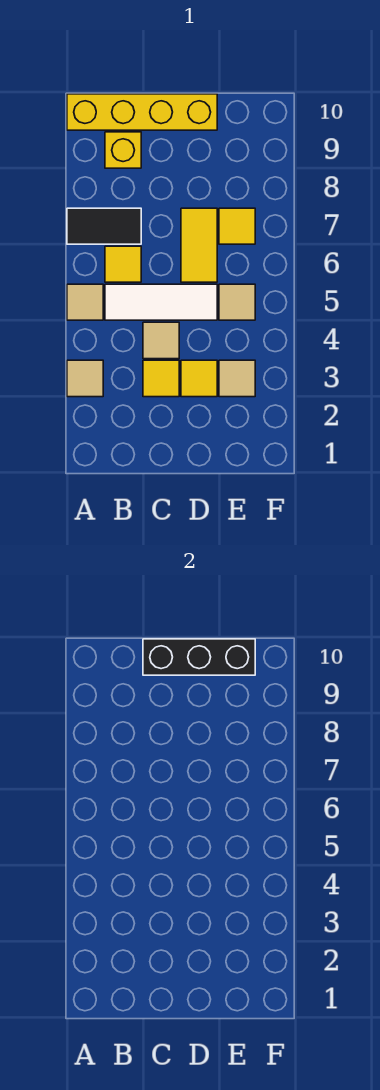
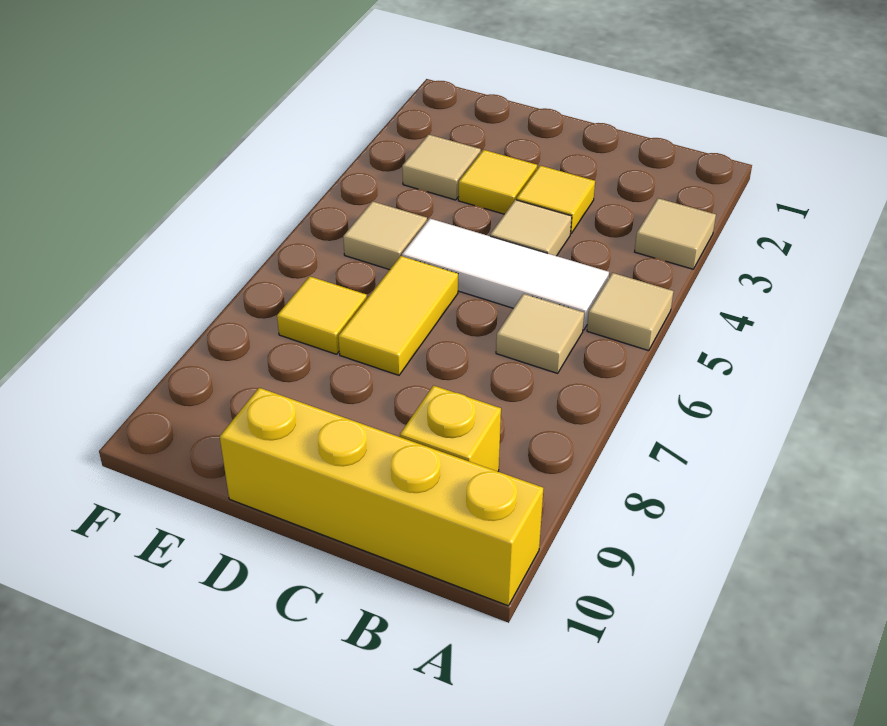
black tile A7:B7 level 1 -> none
yellow tile B6 level 1 -> tan tile B6 level 1
black brick C10:E10 level 2 -> none

